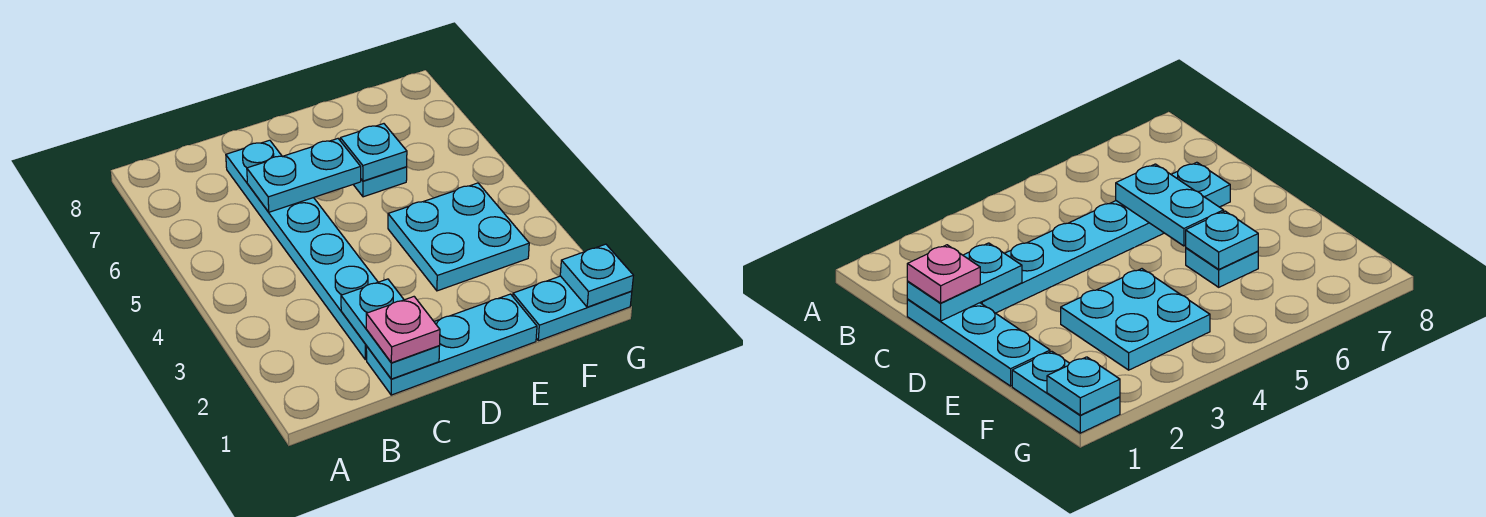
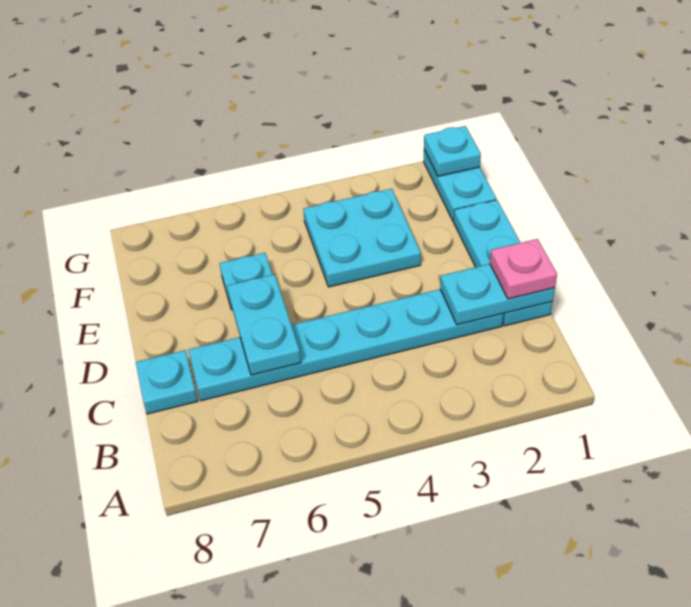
cyan plate E6 level 2 -> cyan plate C8 level 1

